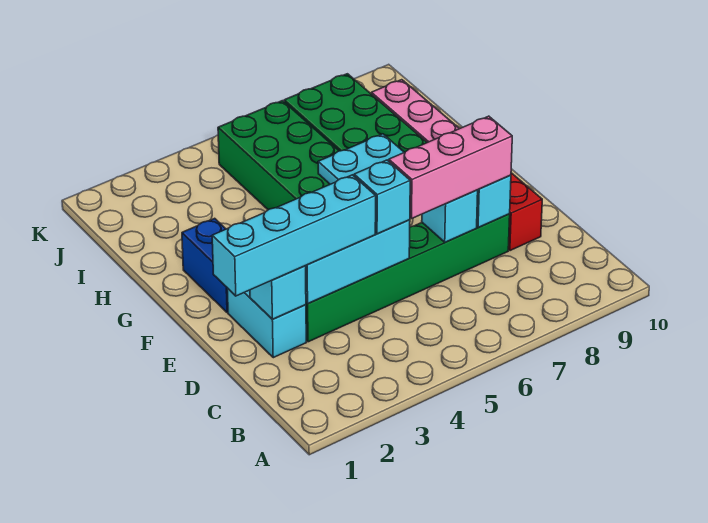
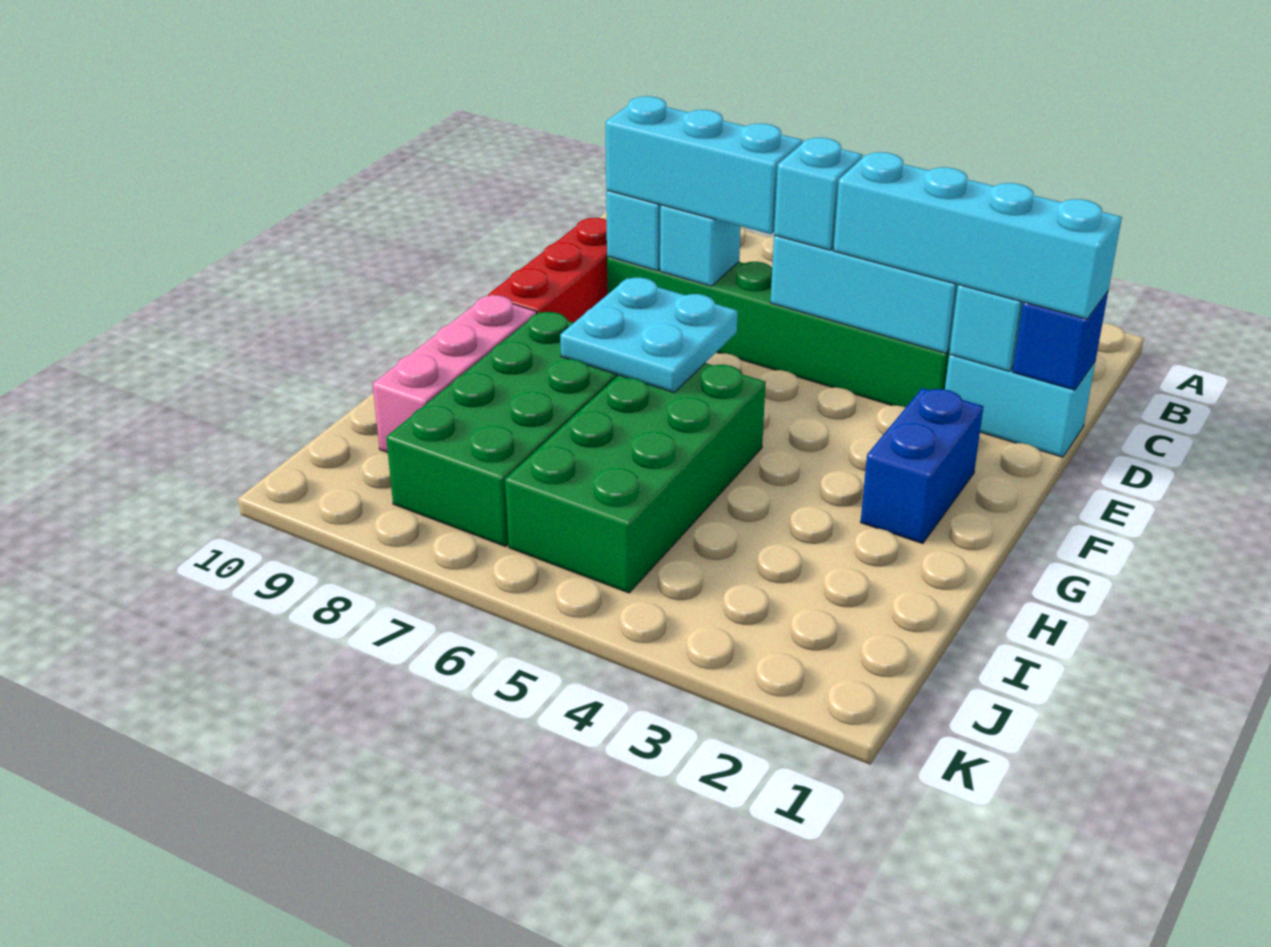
none -> blue brick D1 level 2
cyan brick D2:E2 level 1 -> cyan brick D1:D2 level 1
pink brick D6:D8 level 3 -> cyan brick D6:D8 level 3

